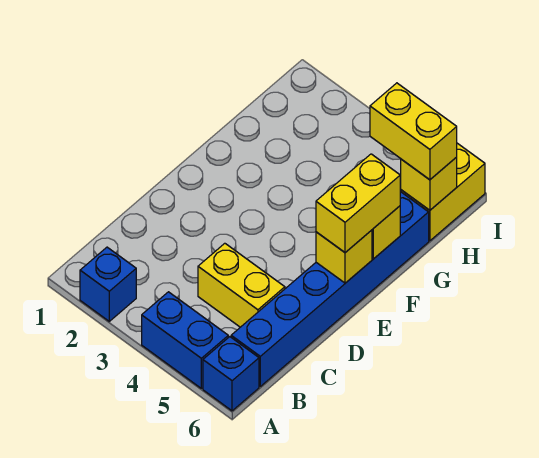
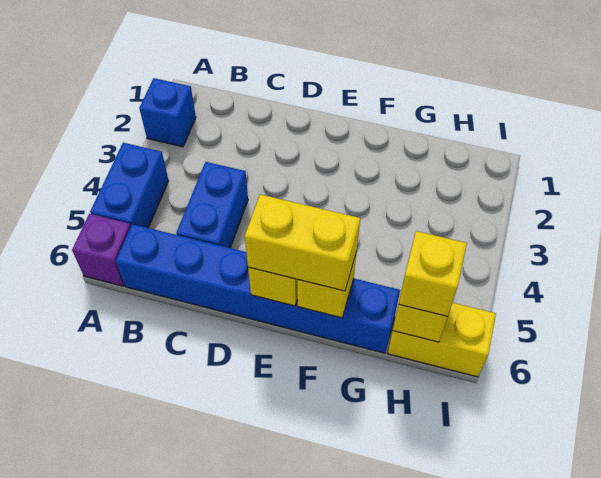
blue brick A6 level 1 -> purple brick A6 level 1
yellow brick C4:C5 level 1 -> blue brick C4:C5 level 1
yellow brick H5:H6 level 3 -> yellow brick H6 level 3

